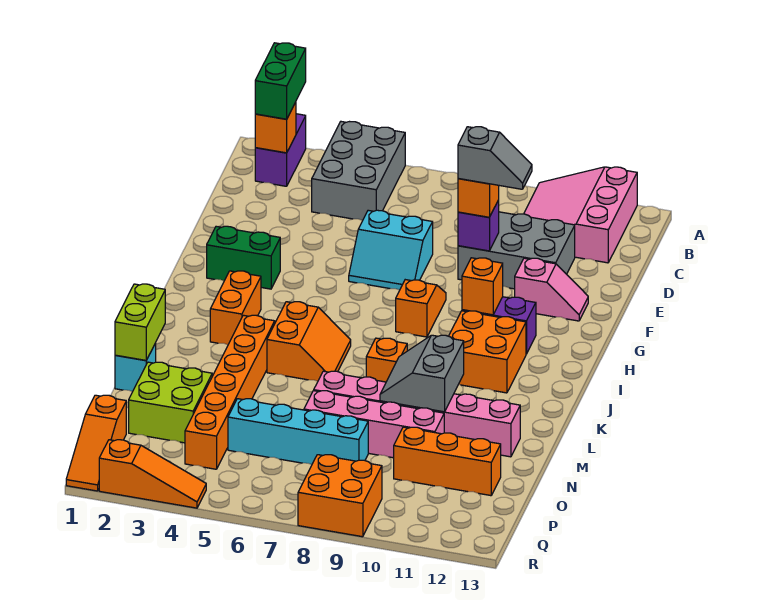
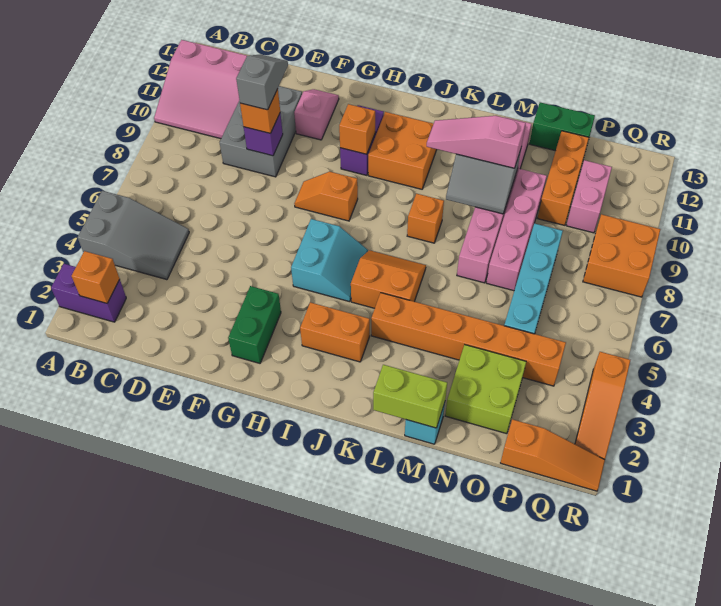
green brick A2:B2 level 3 -> green brick N13:O13 level 1
grey brick A4:C5 level 1 -> grey slope A4:C5 level 1 top A
cyan slope E6:F7 level 1 top E -> cyan slope H5:I6 level 1 top H
none -> pink slope K10:M10 level 3 top M
none -> pink brick P10:P11 level 1
orange slope R2:R4 level 1 top 2 -> orange slope R2:R4 level 1 top 4

